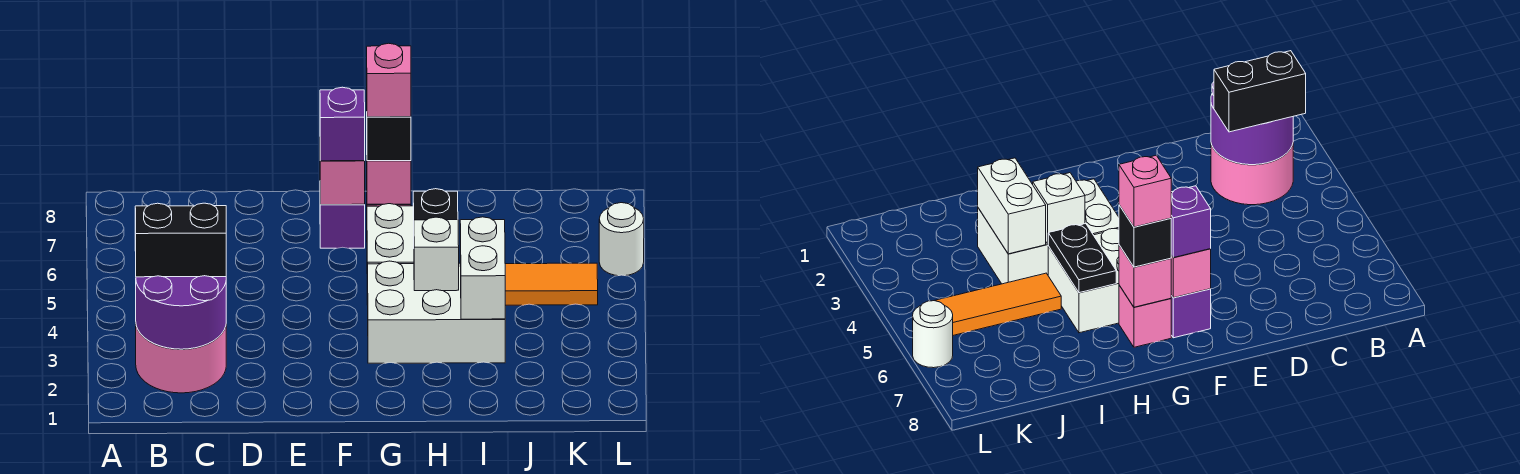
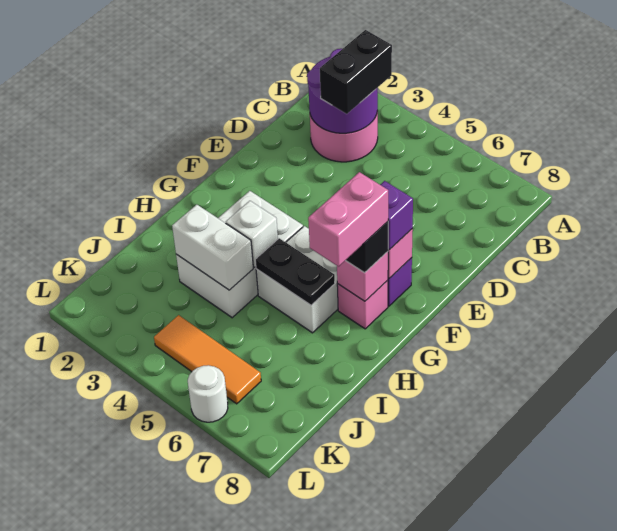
pink brick G7 level 4 -> pink brick G7:H7 level 4
orange tile I5:K5 level 1 -> orange tile K4:K6 level 1

